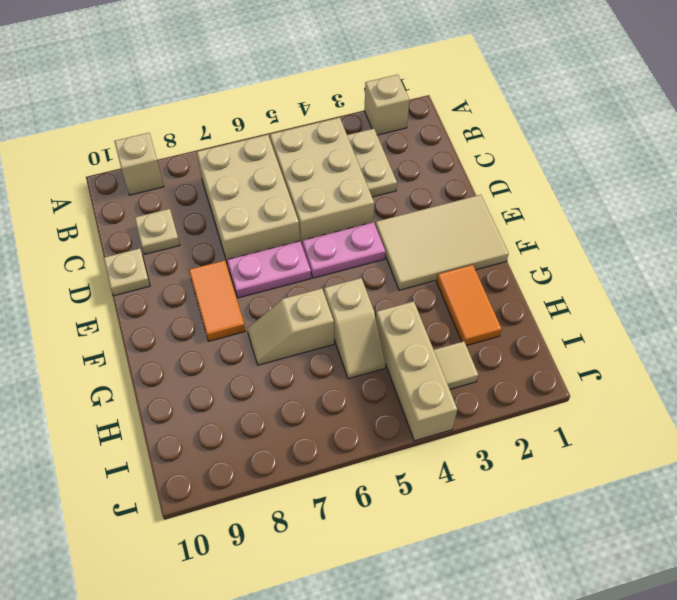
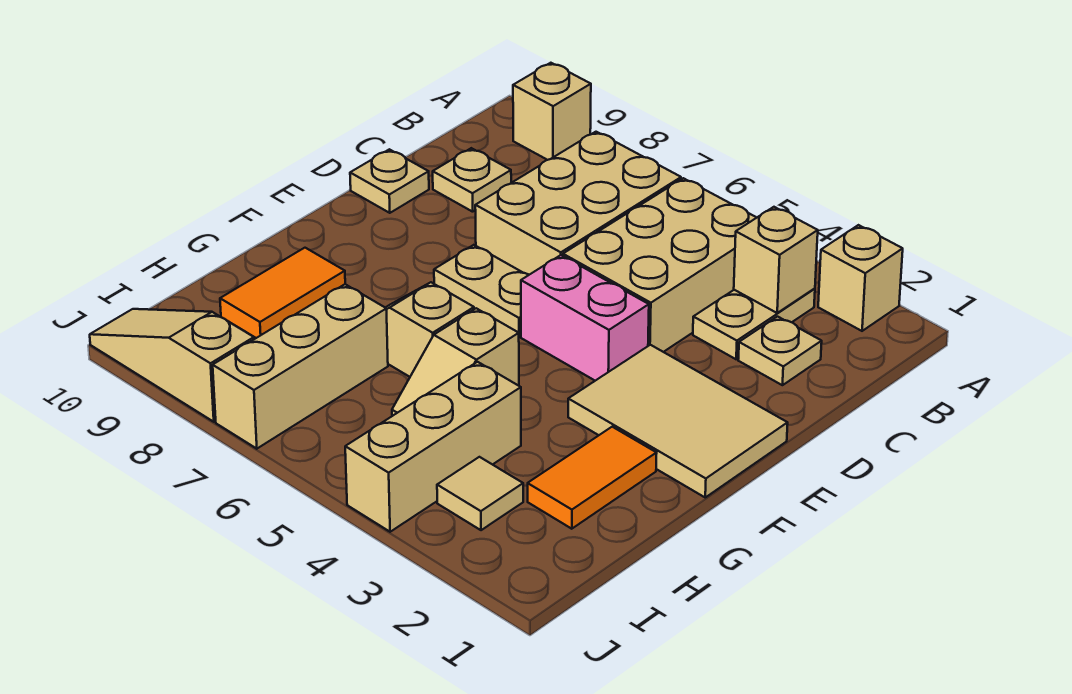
none -> tan brick B3 level 2
none -> tan plate C2 level 1
pink plate E4:E5 level 1 -> pink brick E4:E5 level 1
pink plate E6:E7 level 1 -> tan plate E6:E7 level 1
orange tile E8:F8 level 1 -> orange tile G9:H9 level 1
none -> tan brick H7:J7 level 1
none -> tan slope J8:J10 level 1 top 8

